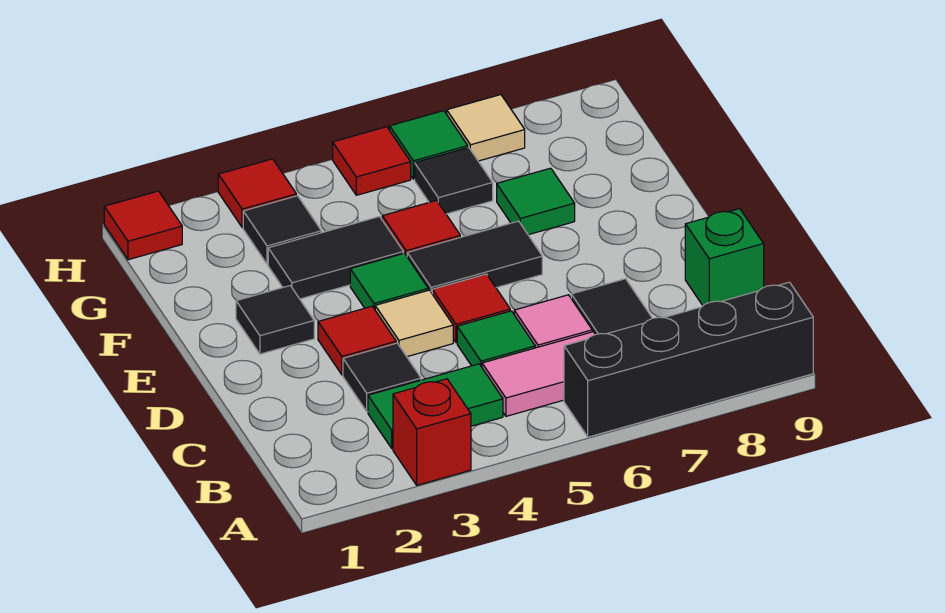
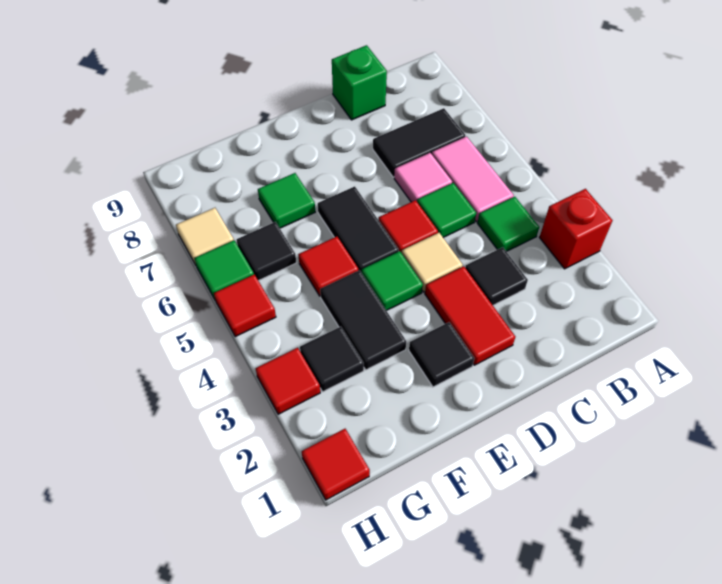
black brick A6:A9 level 1 -> none
green tile B3:B4 level 1 -> green tile B4 level 1
red tile D3 level 1 -> red tile D2:D3 level 1

